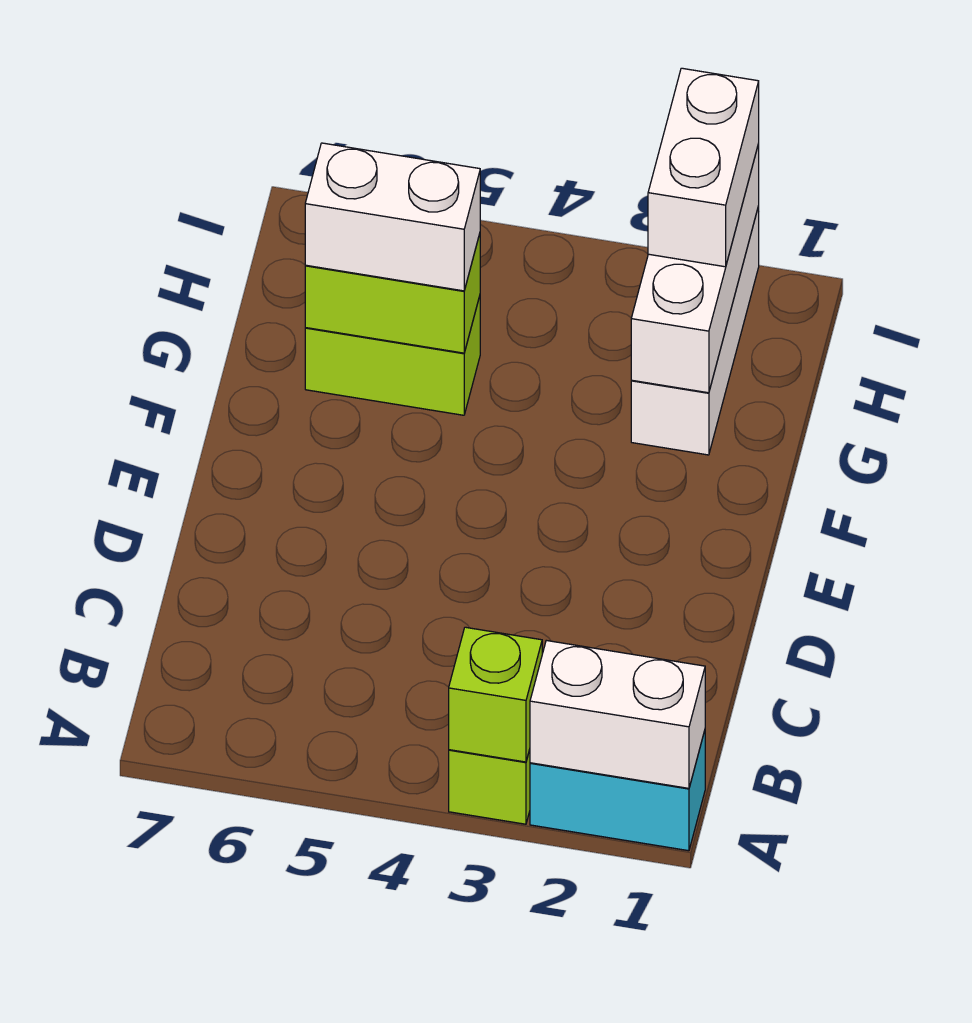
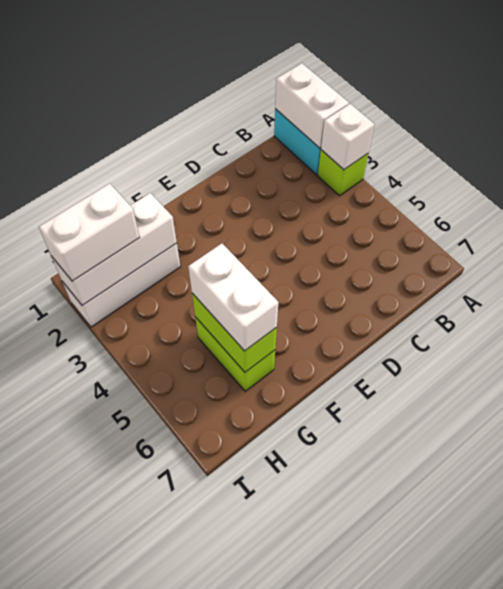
lime brick A3 level 2 -> white brick A3 level 2

